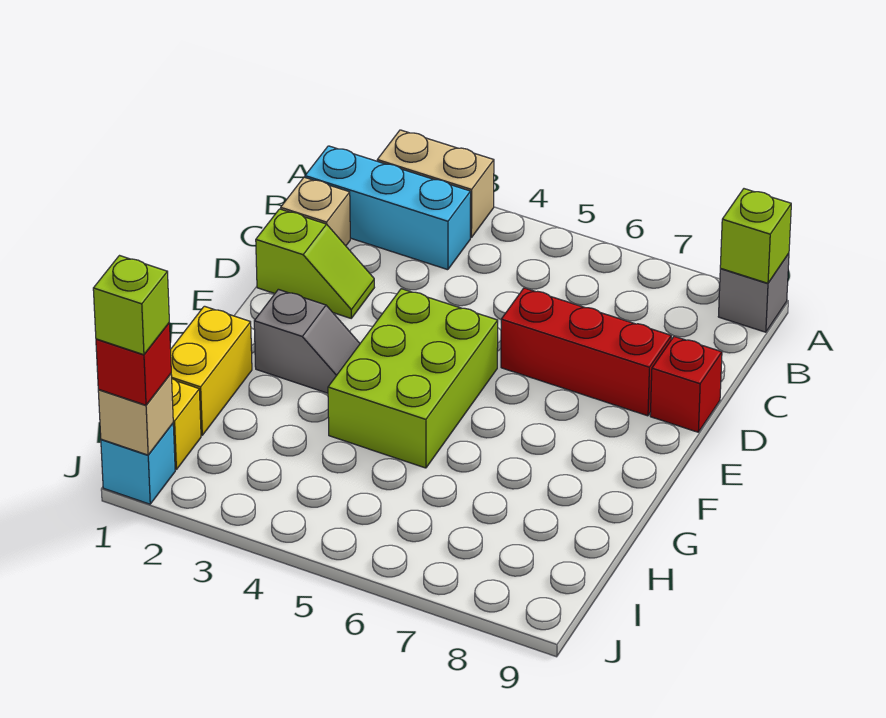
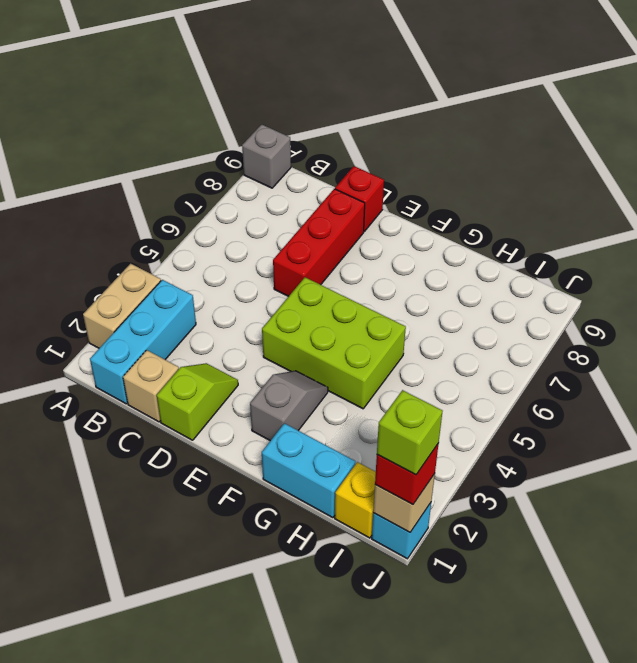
lime brick A9 level 2 -> none
yellow brick G1:H1 level 1 -> cyan brick G1:H1 level 1

